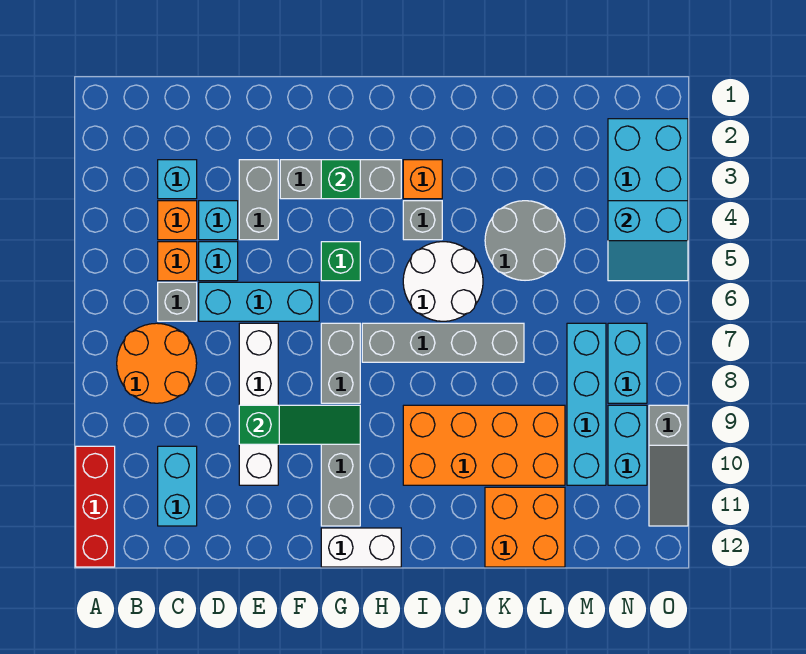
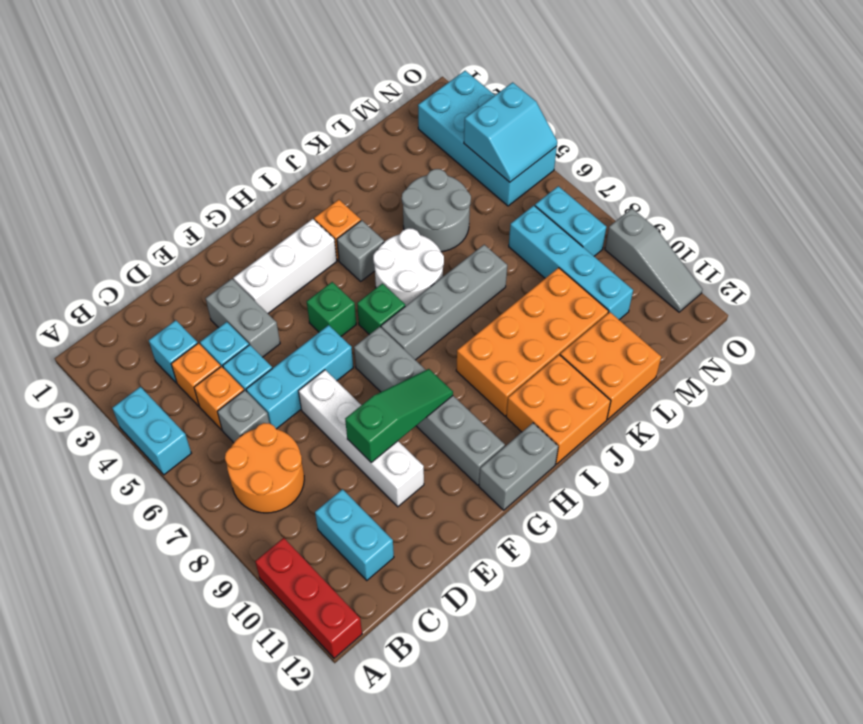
grey brick F3:H3 level 1 -> white brick F3:H3 level 1
green brick G3 level 2 -> green brick H6 level 1
white brick G12:H12 level 1 -> grey brick G12:H12 level 1
none -> orange brick I11:J12 level 1
cyan brick N9:N10 level 1 -> cyan brick A4:A5 level 1

